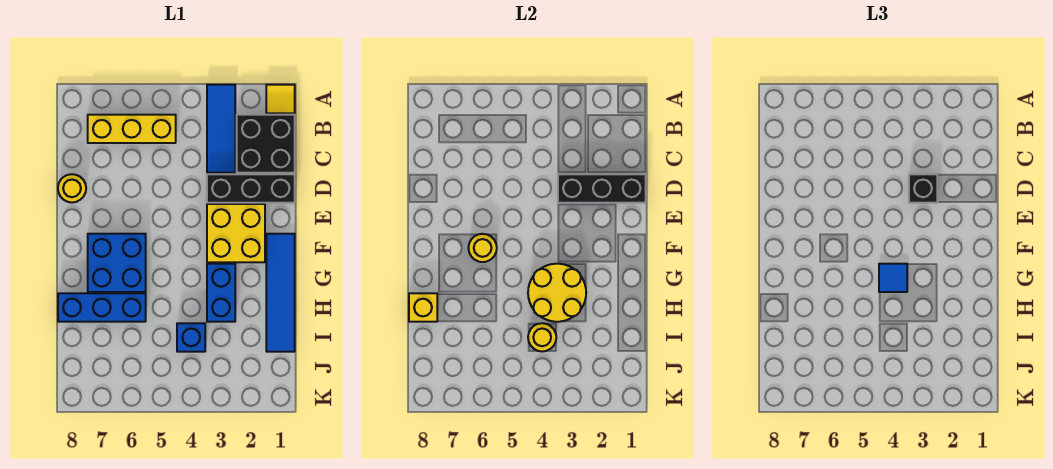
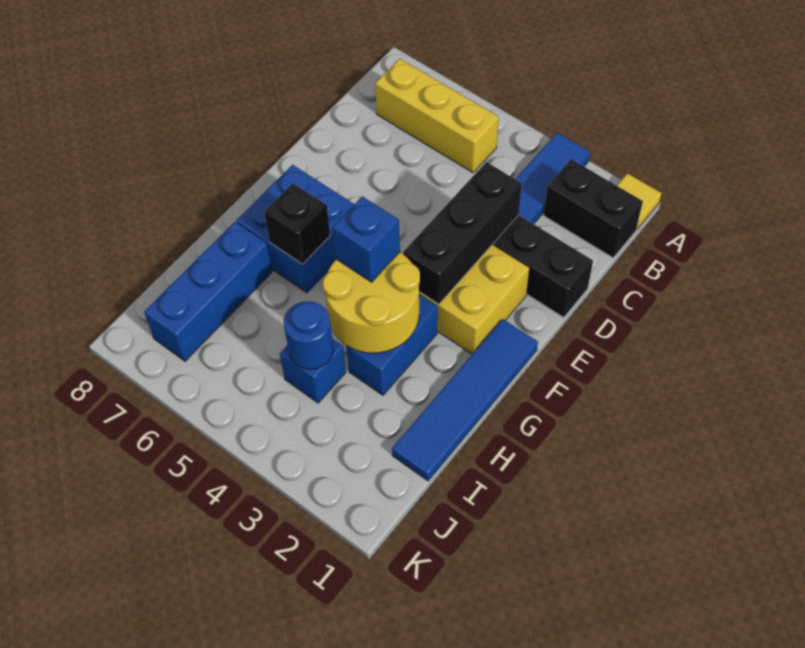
black brick B1:C2 level 1 -> black brick B1:B2 level 1
black brick D1:D3 level 2 -> black brick D3:F3 level 2
black brick D3 level 3 -> black brick G6 level 2
yellow round brick D8 level 1 -> none
yellow round brick F6 level 2 -> none
blue tile G4 level 3 -> blue brick G4 level 3
blue brick H6:H8 level 1 -> blue brick H7:J7 level 1
yellow brick H8 level 2 -> none
yellow round brick I4 level 2 -> blue round brick I4 level 2

